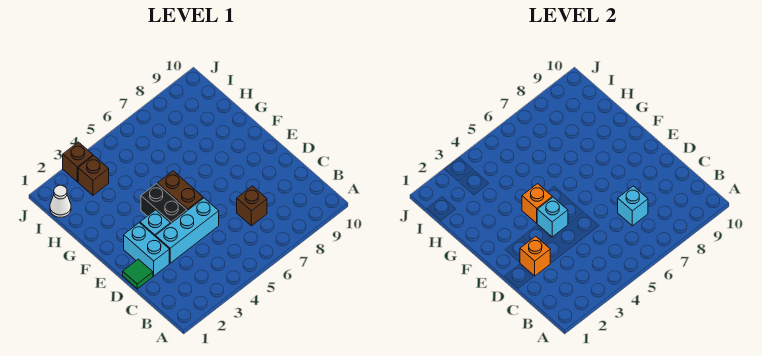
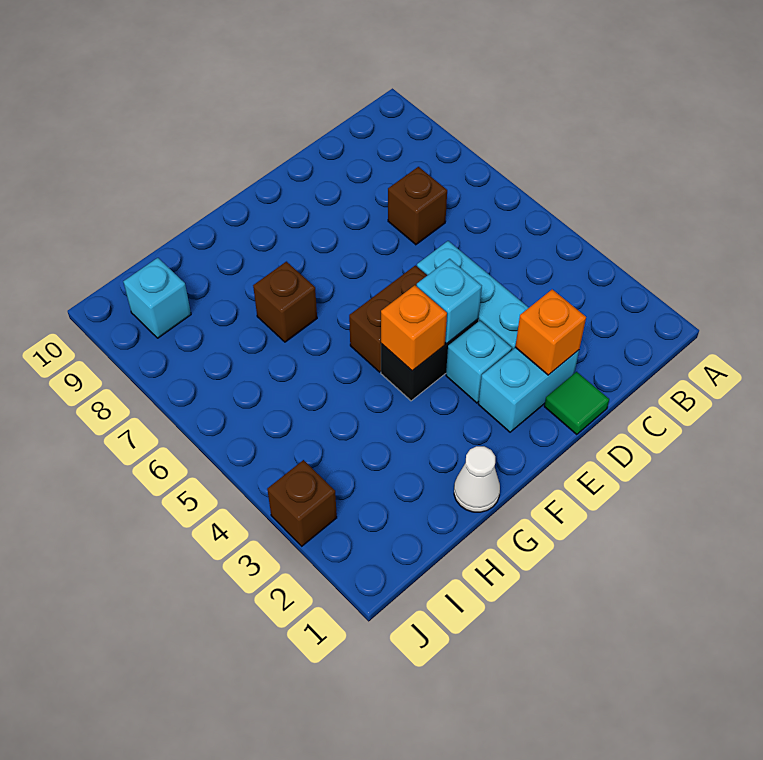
cyan brick C7 level 2 -> cyan brick I9 level 1
white cone I1 level 1 -> white cone G1 level 1
brown brick I3 level 1 -> brown brick G7 level 1

